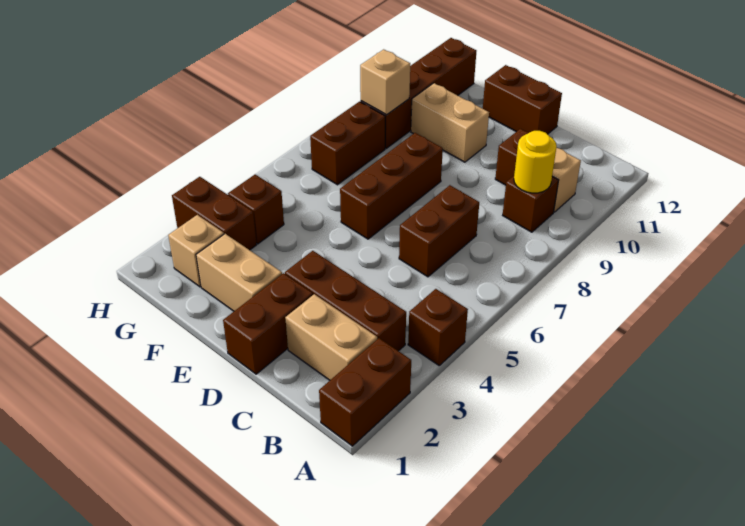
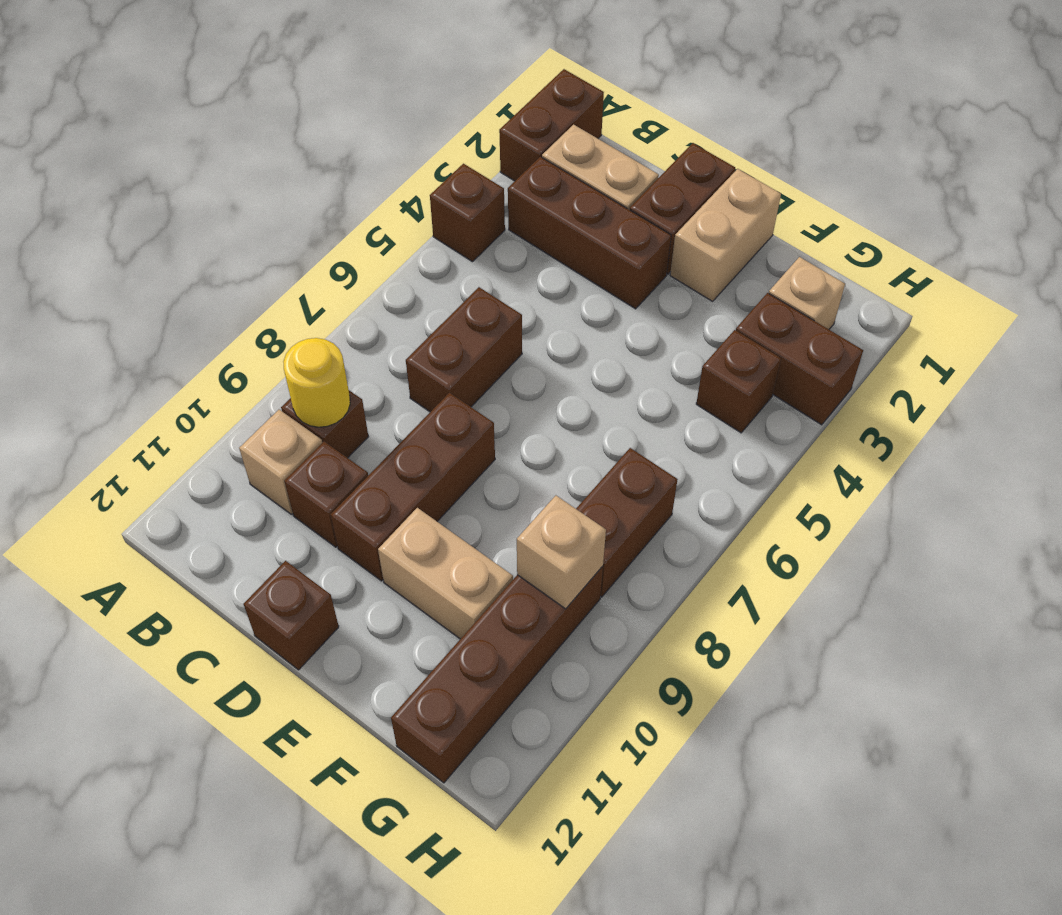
brown brick D12:E12 level 1 -> brown brick D12 level 1
tan brick E2:F2 level 1 -> tan brick E1:E2 level 1
brown brick E6:E8 level 1 -> brown brick D8:D10 level 1

